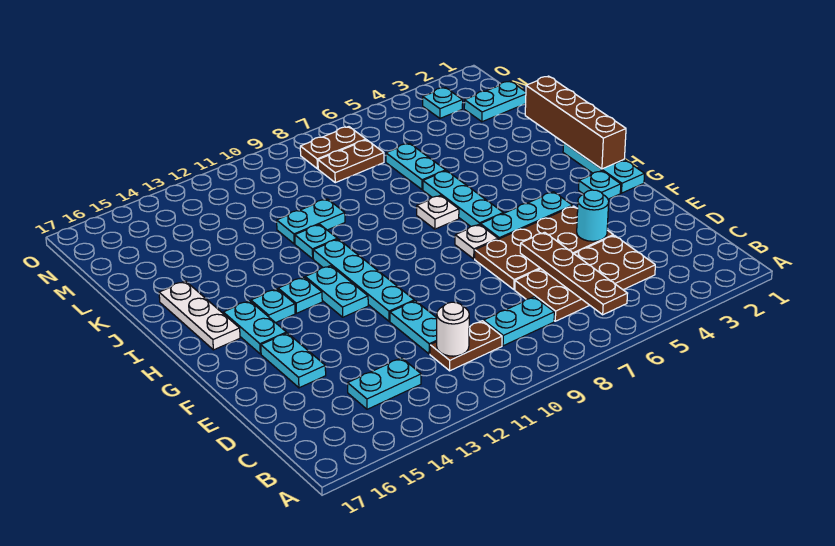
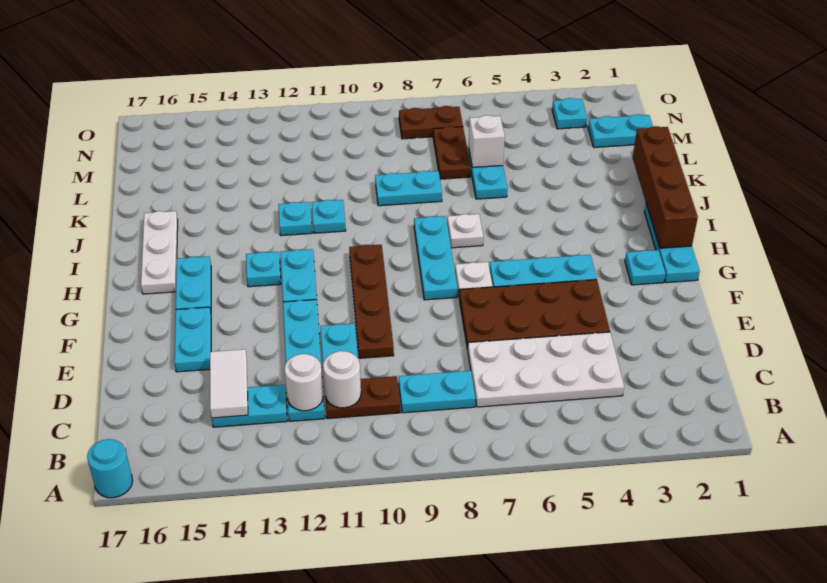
brown plate B6:E6 level 2 -> brown plate E10:H10 level 1
brown plate C4:D7 level 1 -> white plate C4:D7 level 1
none -> white round brick C12 level 2
none -> white tile C14:D14 level 2
cyan round brick E4 level 2 -> cyan round brick A17 level 1
cyan plate F11:I11 level 1 -> cyan plate C12:F12 level 1
cyan plate H6:J6 level 1 -> cyan plate G8:I8 level 1
cyan plate H14 level 1 -> cyan plate J12 level 1
cyan plate K10:K11 level 1 -> cyan plate K8:K9 level 1
none -> white brick L6 level 2
brown plate M7:M8 level 1 -> brown plate L7:M7 level 1

